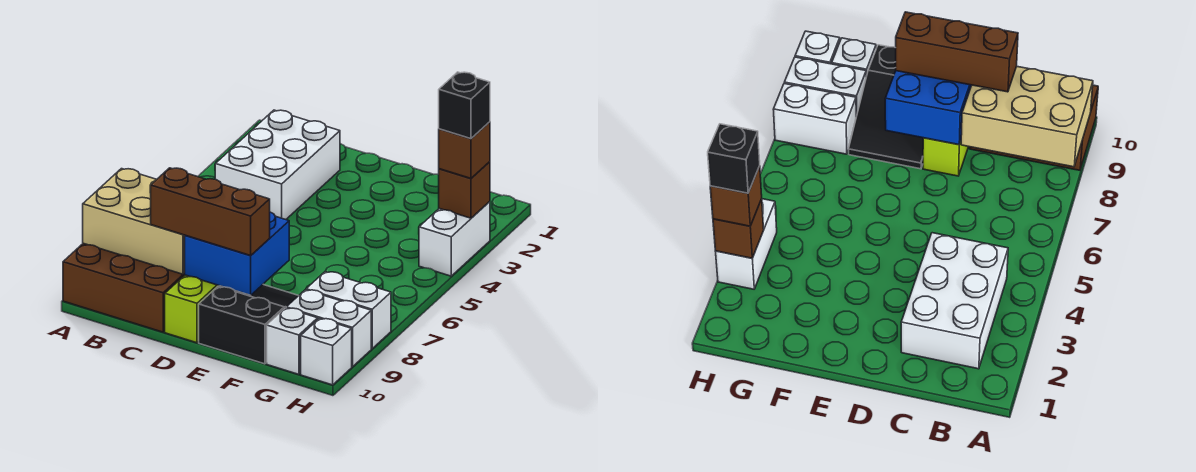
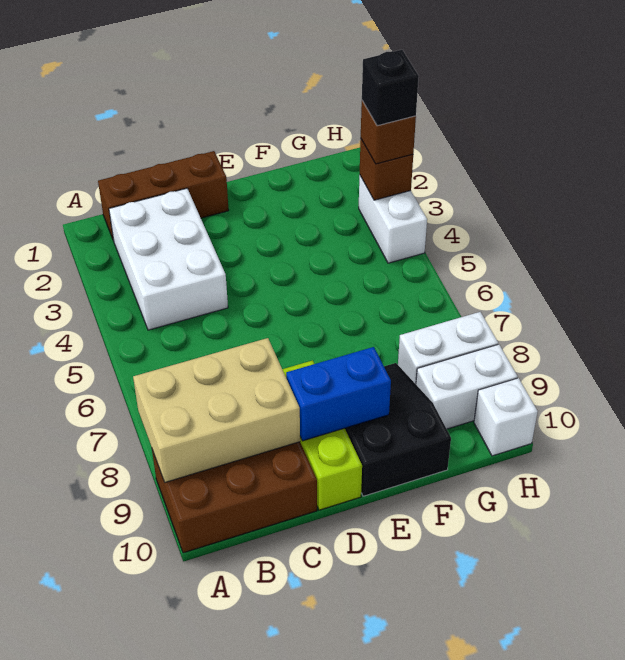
brown brick C9:E9 level 3 -> brown brick B1:D1 level 1
blue brick D8:E9 level 2 -> blue brick D9:E9 level 2
white brick G10 level 1 -> none

